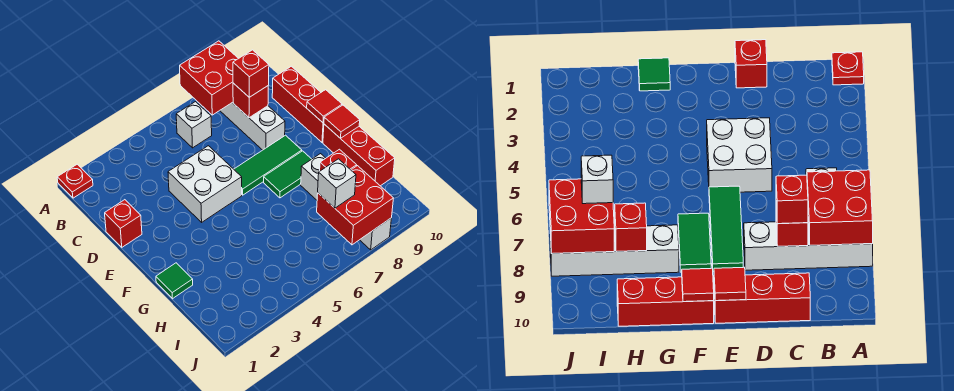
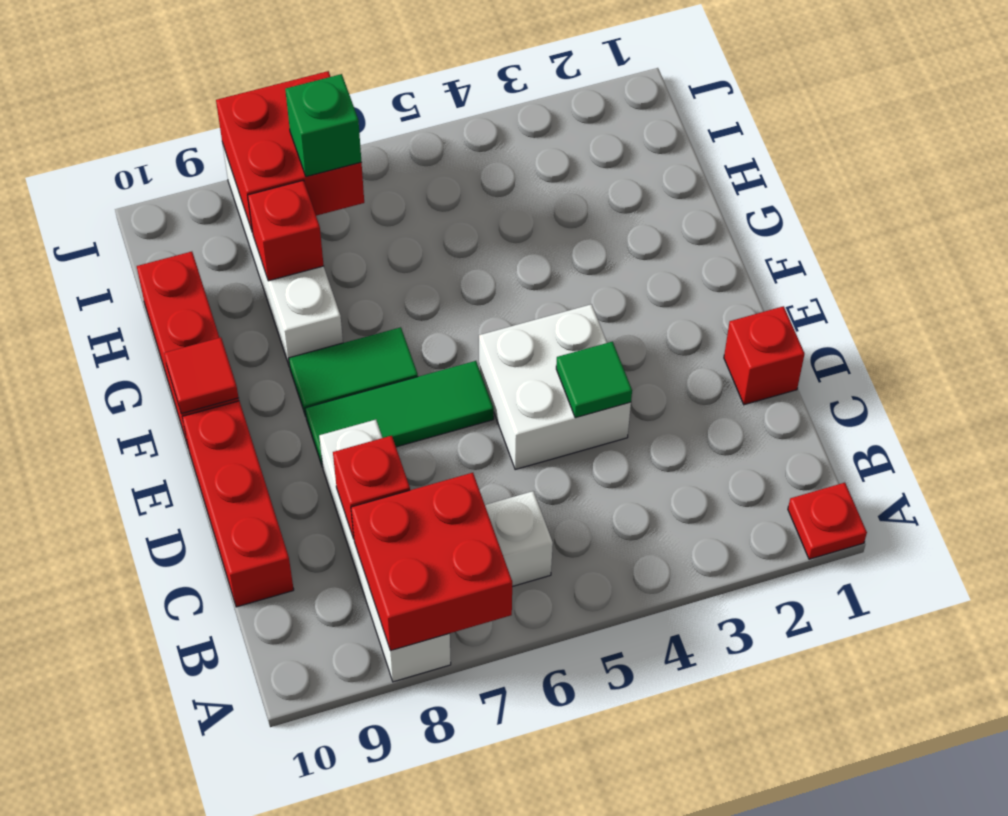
red brick C8 level 3 -> none
red tile E10 level 2 -> none
green tile G1 level 1 -> green tile D4 level 2
white brick I7 level 3 -> green brick I7 level 3

